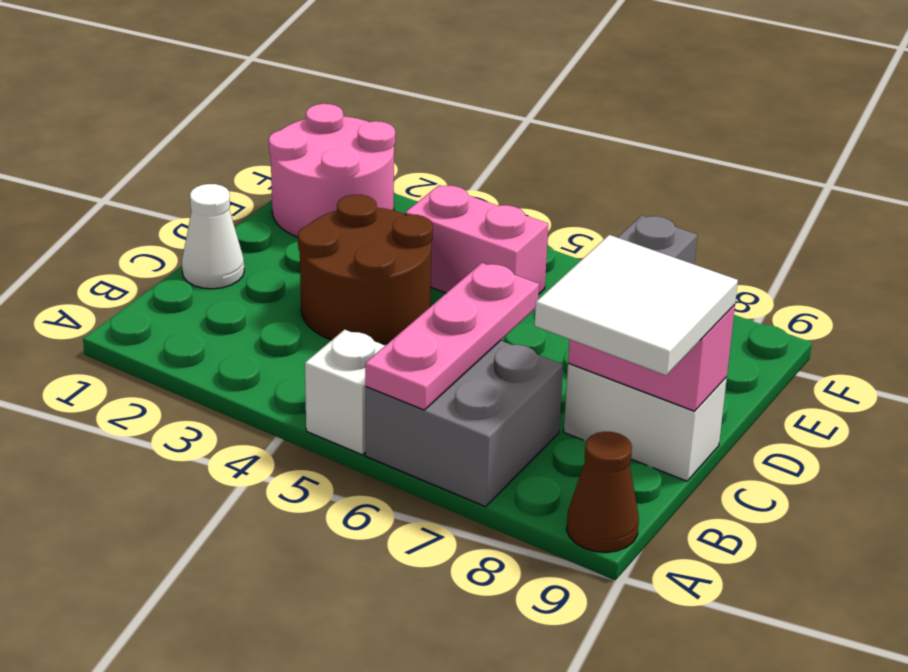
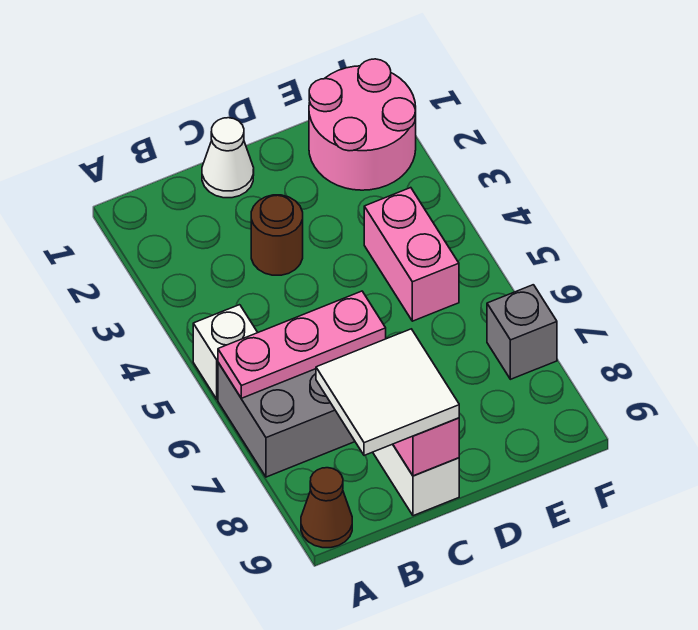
brown round brick C3:D4 level 1 -> brown round brick C3 level 1

